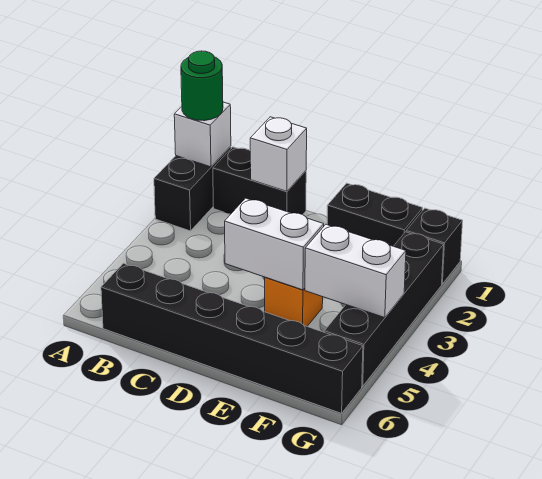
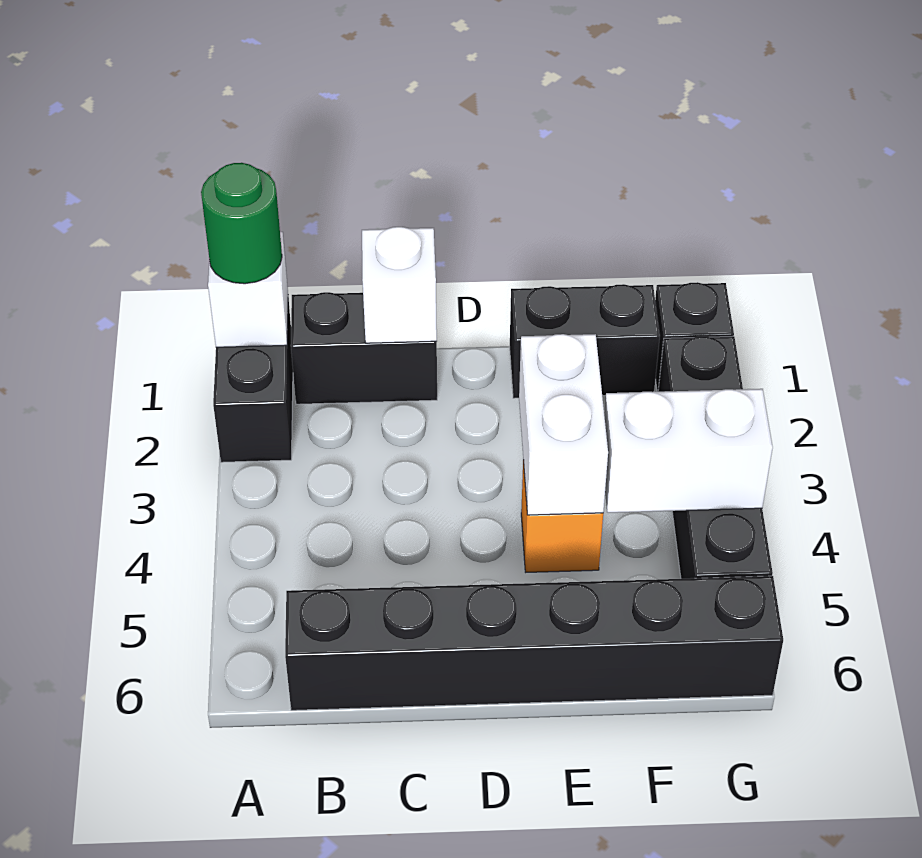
white brick D4:E4 level 2 -> white brick E3:E4 level 2

